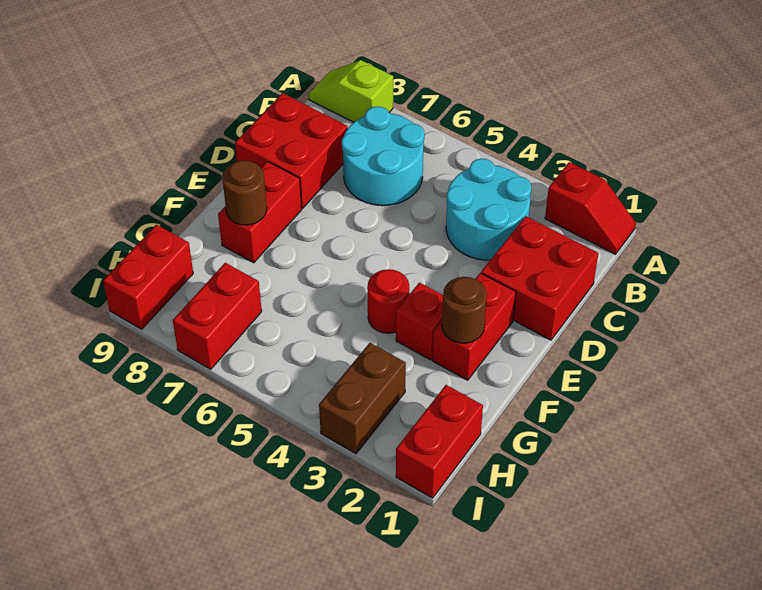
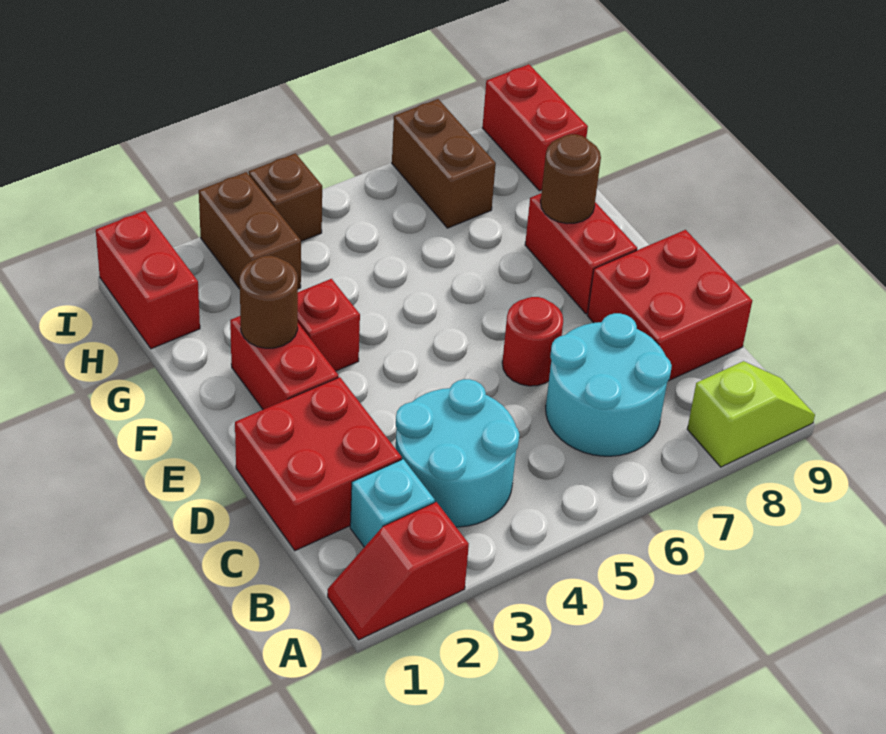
none -> cyan brick B2 level 1
red round brick F4 level 1 -> red round brick D6 level 1
red brick H7:I7 level 1 -> brown brick H7:I7 level 1
none -> brown brick I4 level 1

